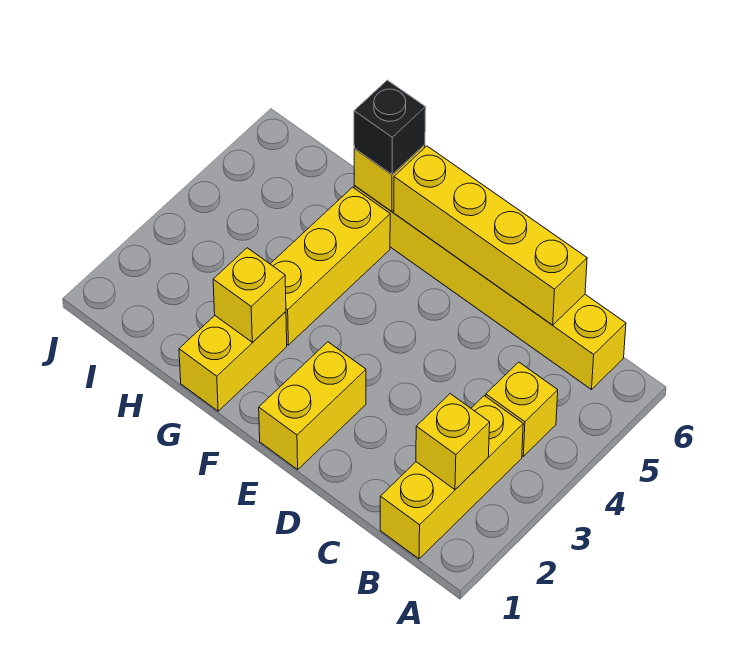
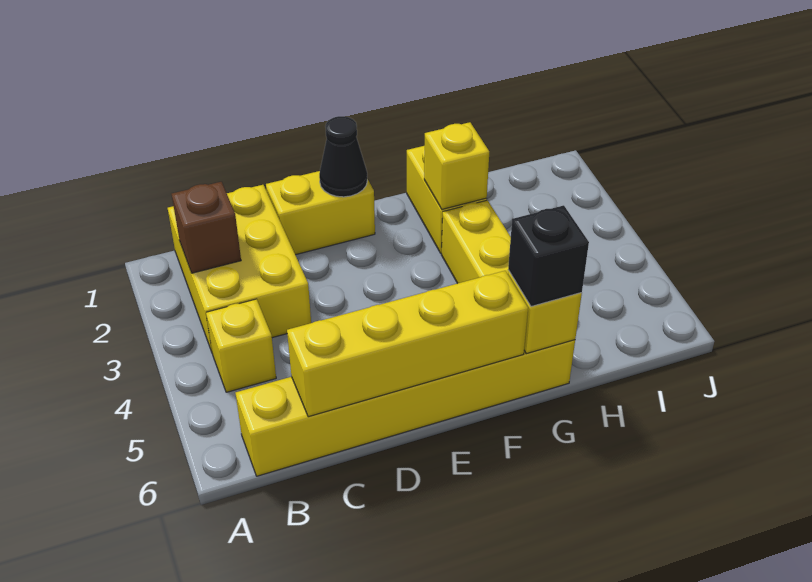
yellow brick B1:B3 level 1 -> yellow brick B1:C3 level 1
yellow brick B2 level 2 -> brown brick B2 level 2
yellow brick E1:E2 level 1 -> yellow brick D1:E1 level 1
none -> black cone E1 level 2

